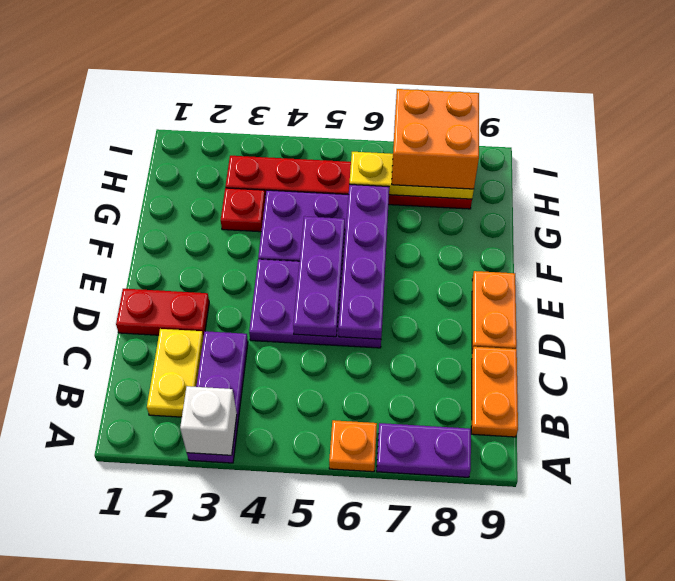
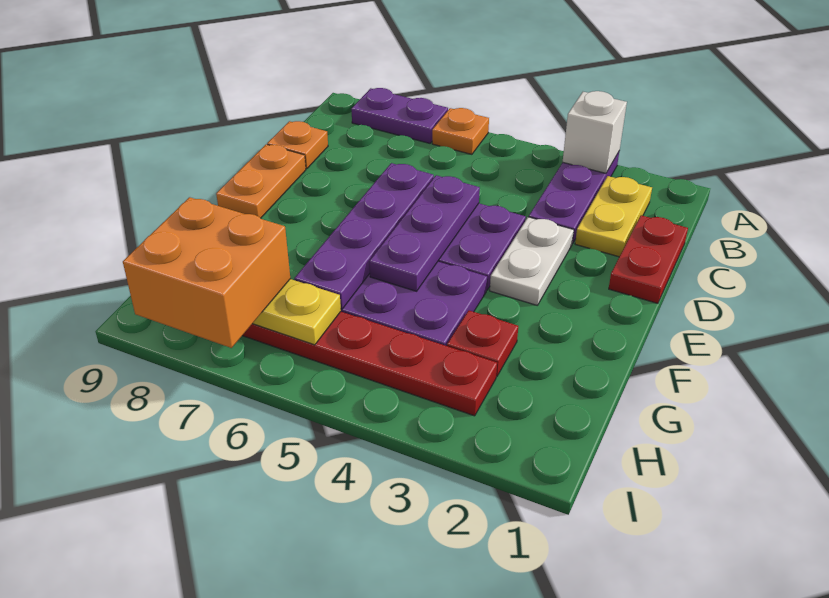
orange plate B9:C9 level 1 -> orange plate C9 level 1
red plate D1:D2 level 1 -> red plate C1:D1 level 1
none -> white plate D3:E3 level 1

